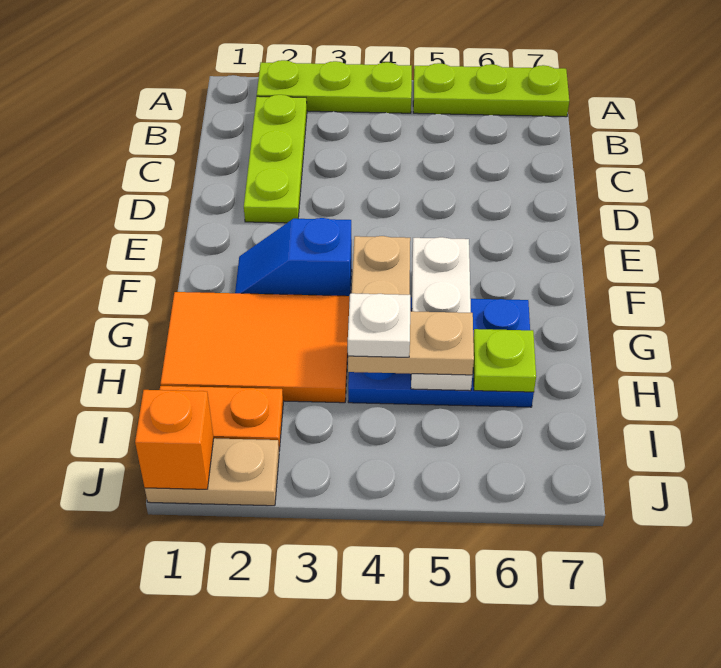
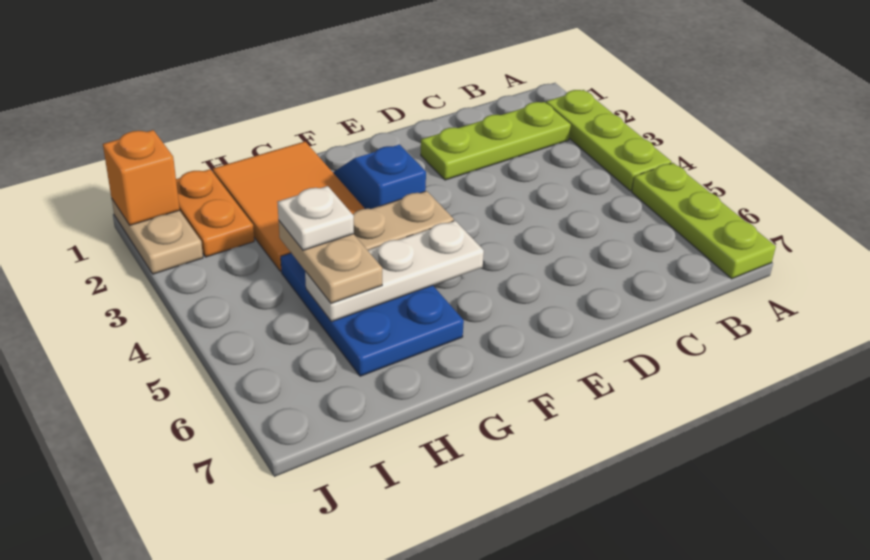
lime plate H6 level 2 -> none

